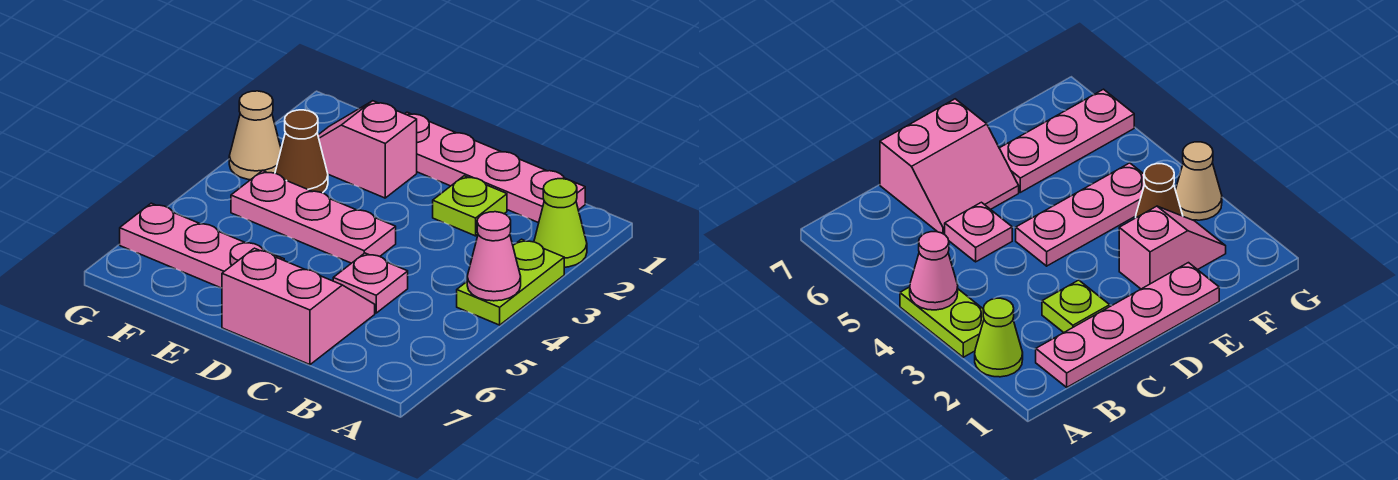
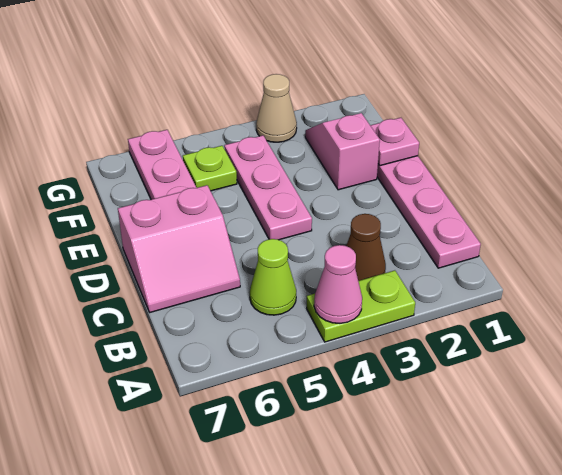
lime cone A2 level 1 -> lime cone B5 level 1
lime plate C2 level 1 -> lime plate F5 level 1
pink plate C5 level 1 -> pink plate E1 level 2
pink slope C6:D7 level 1 top 7 -> pink slope C6:D7 level 1 top D
brown cone F3 level 1 -> brown cone B3 level 1

